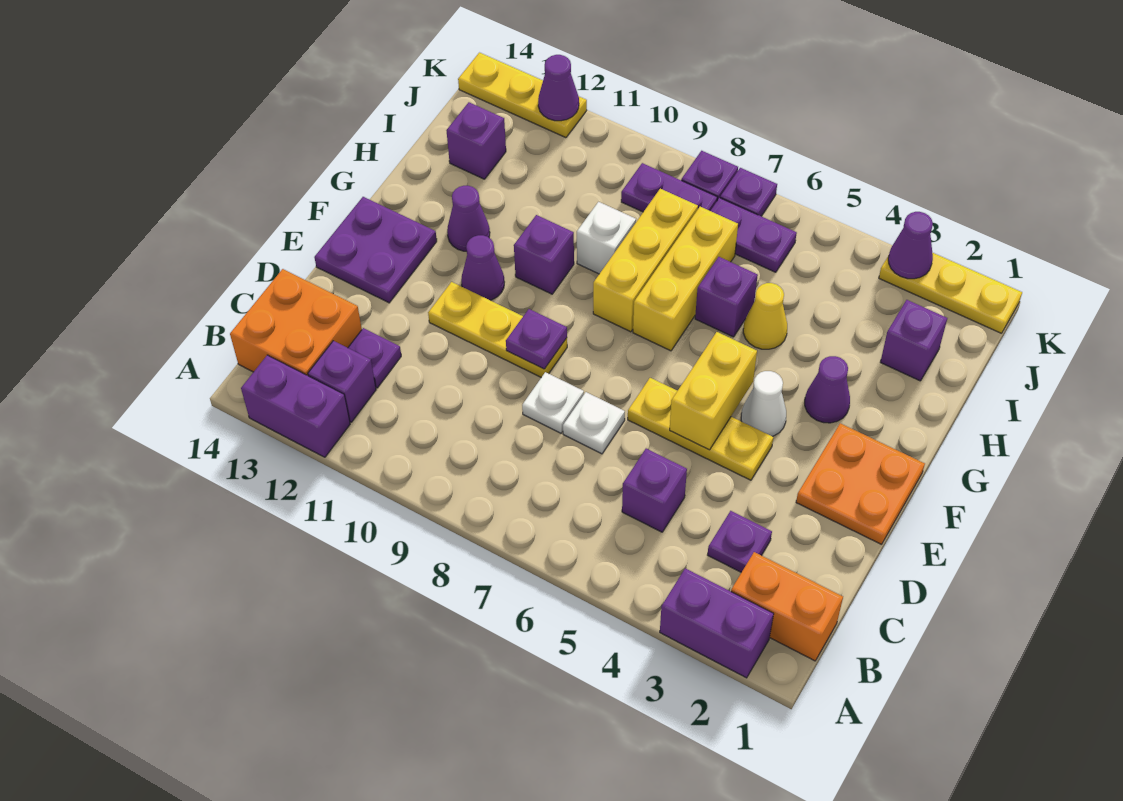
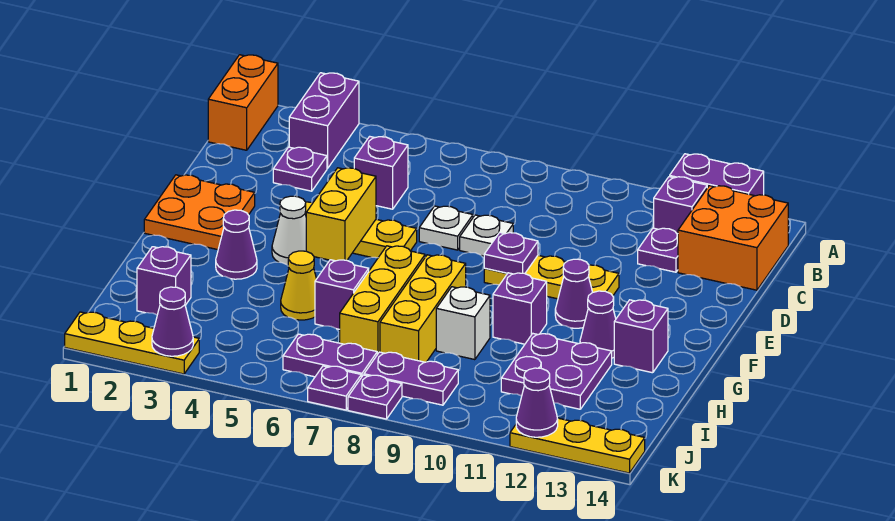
purple brick A2:A3 level 1 -> purple brick A3:B3 level 1
orange brick B1:B2 level 1 -> orange brick A1:B1 level 1
purple plate E13:F14 level 1 -> purple plate H11:I12 level 1
purple brick I13 level 1 -> purple brick G13 level 1

